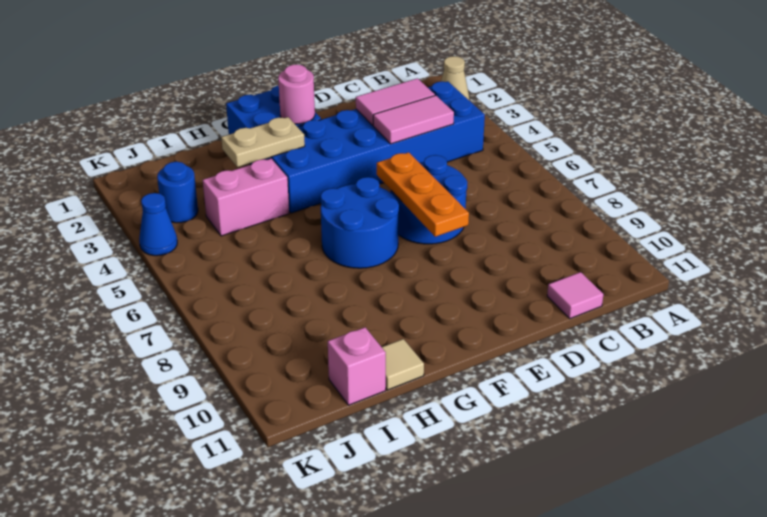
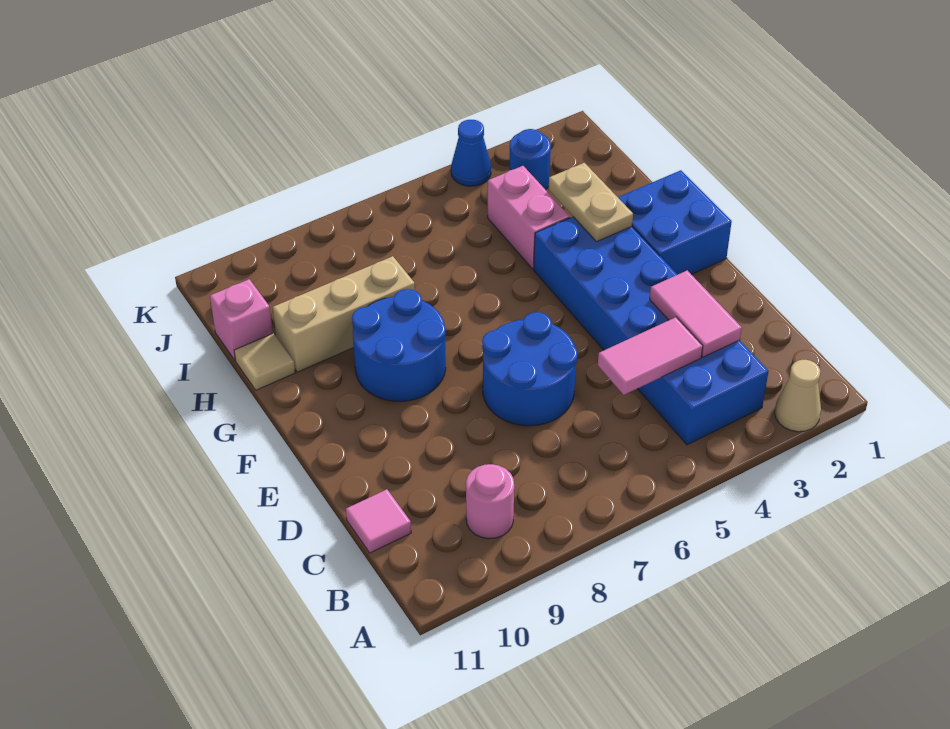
pink tile C4:D4 level 2 -> pink tile C4:C5 level 2
orange plate E6:E8 level 2 -> none
pink round brick F2 level 2 -> pink round brick B9 level 1
blue round brick F6:G7 level 1 -> blue round brick F8:G9 level 1
none -> tan brick H8:H10 level 1

